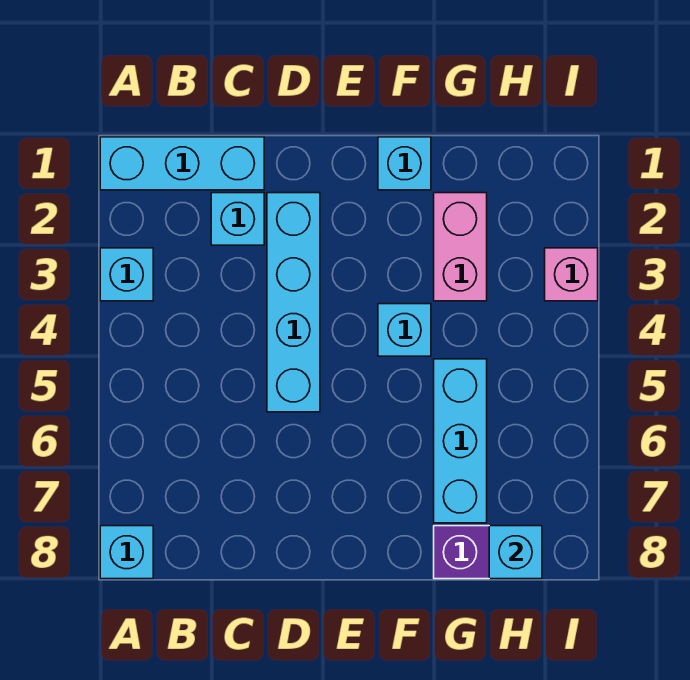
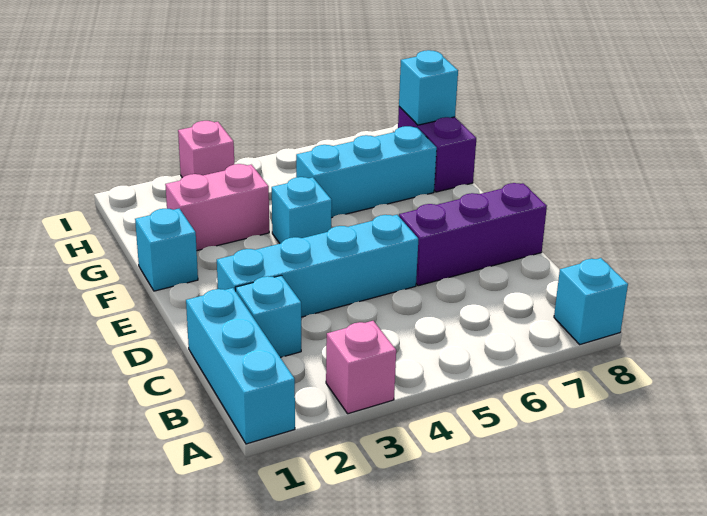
cyan brick A3 level 1 -> pink brick A3 level 1
none -> purple brick D6:D8 level 1

